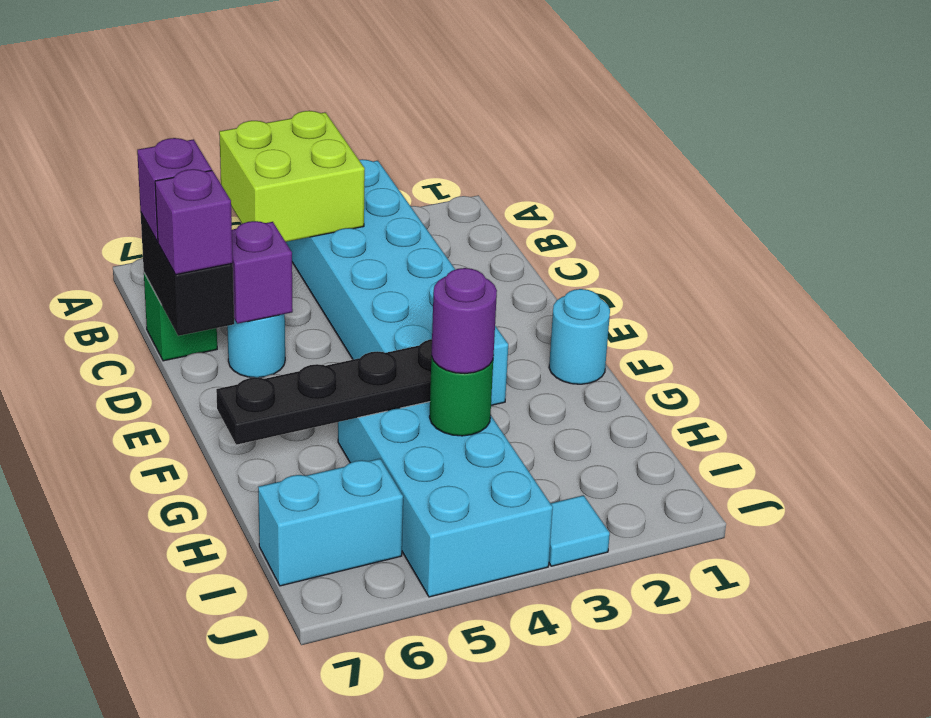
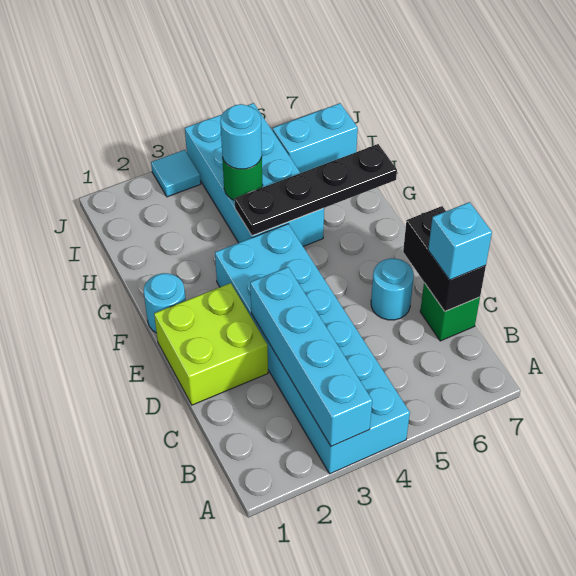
none -> cyan brick A3:D3 level 2
lime brick A4:B5 level 2 -> lime brick D1:E2 level 1
purple brick C7 level 3 -> cyan brick C7 level 3
purple brick D6 level 2 -> none
purple brick D7 level 3 -> none
purple round brick H4 level 3 -> cyan round brick H4 level 3

